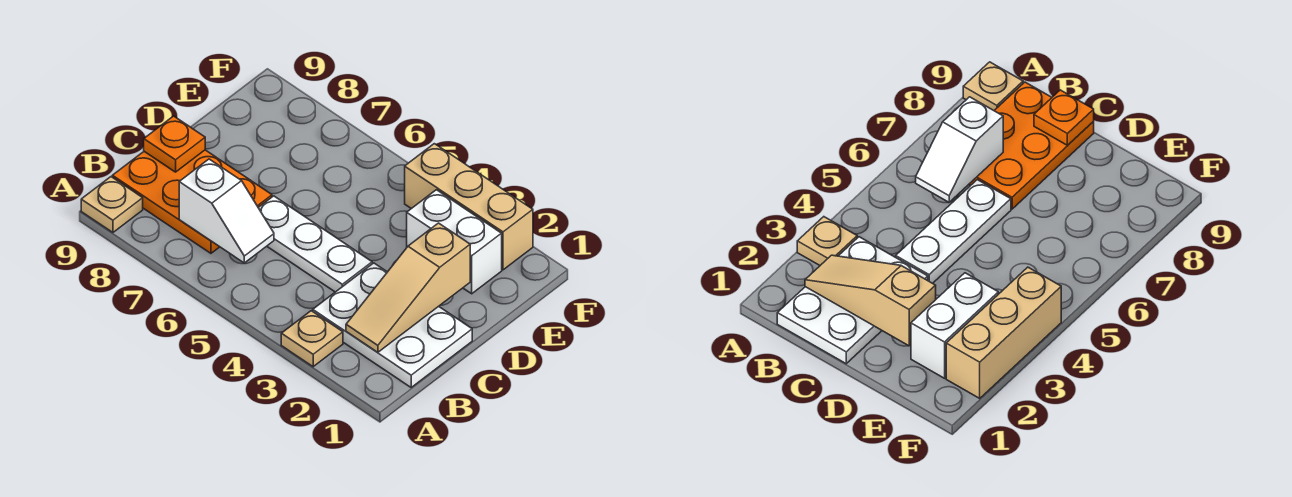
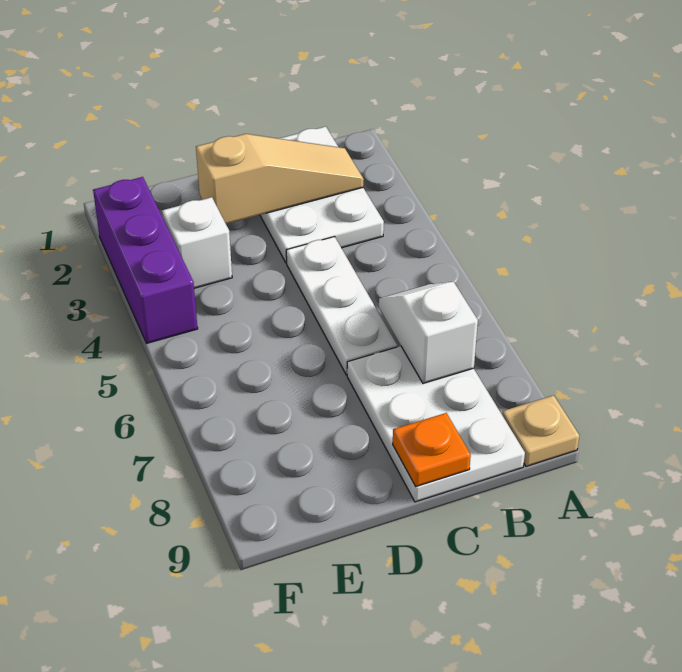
tan plate A3 level 1 -> none
orange plate B7:C9 level 1 -> white plate B7:C9 level 1
white brick E2:E3 level 1 -> white brick E3 level 1
tan brick F2:F4 level 1 -> purple brick F2:F4 level 1

